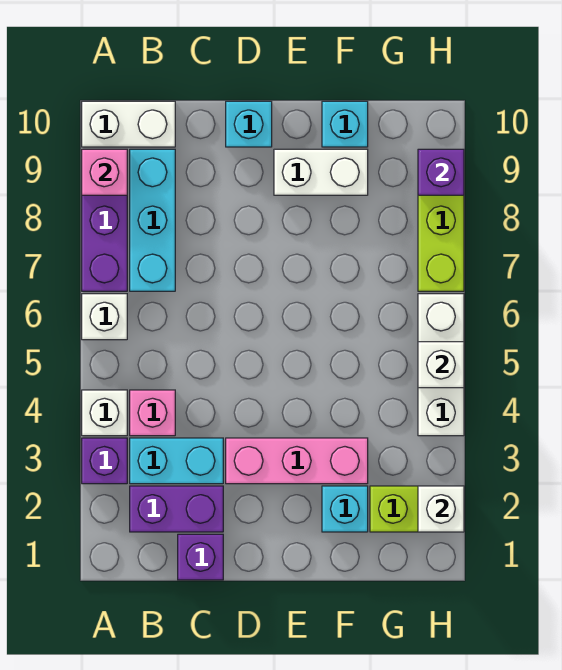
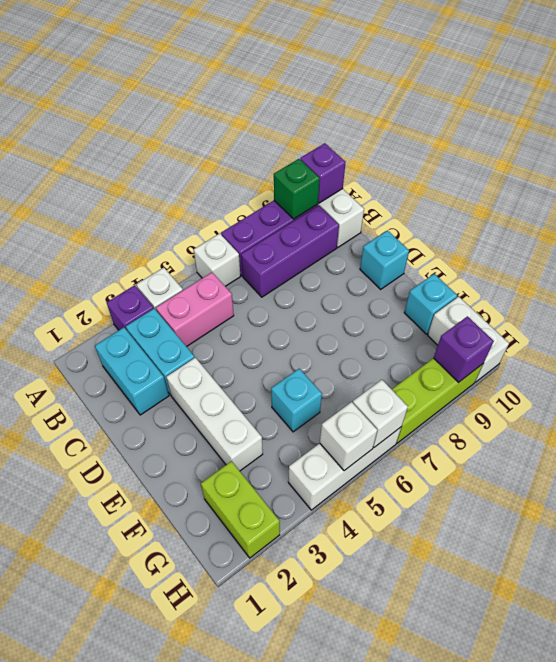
pink brick A9 level 2 -> green brick A9 level 2
purple brick B2:C2 level 1 -> cyan brick B2:C2 level 1
pink brick B4 level 1 -> pink brick B4:B5 level 1
cyan brick B7:B9 level 1 -> purple brick B7:B9 level 1
purple brick C1 level 1 -> purple brick A10 level 2
pink brick D3:F3 level 1 -> white brick D3:F3 level 1
white brick E9:F9 level 1 -> white brick G10:H10 level 1
cyan brick F2 level 1 -> cyan brick F5 level 1
white brick H2 level 2 -> white brick H6 level 2

